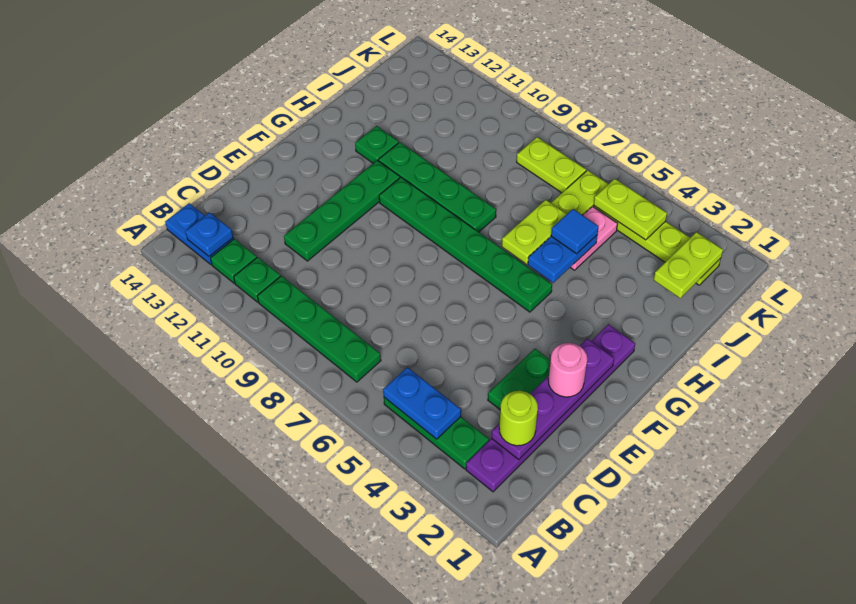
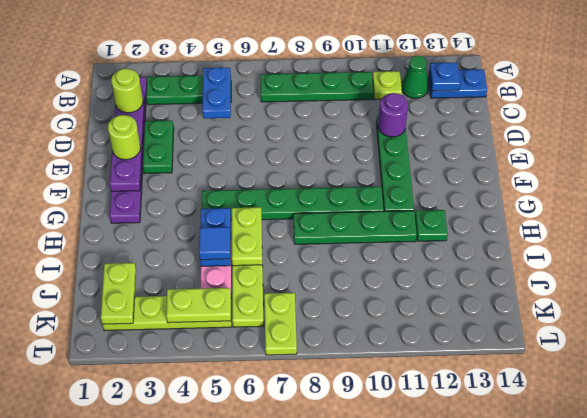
blue plate B4:B5 level 2 -> blue plate B5:C5 level 2
green plate B11 level 1 -> lime plate B11 level 1
green plate B12 level 1 -> green cone B12 level 1
none -> purple round brick D11 level 2
pink round brick E2 level 3 -> lime round brick E2 level 3
lime plate K7:K8 level 1 -> lime plate K7:L7 level 1

